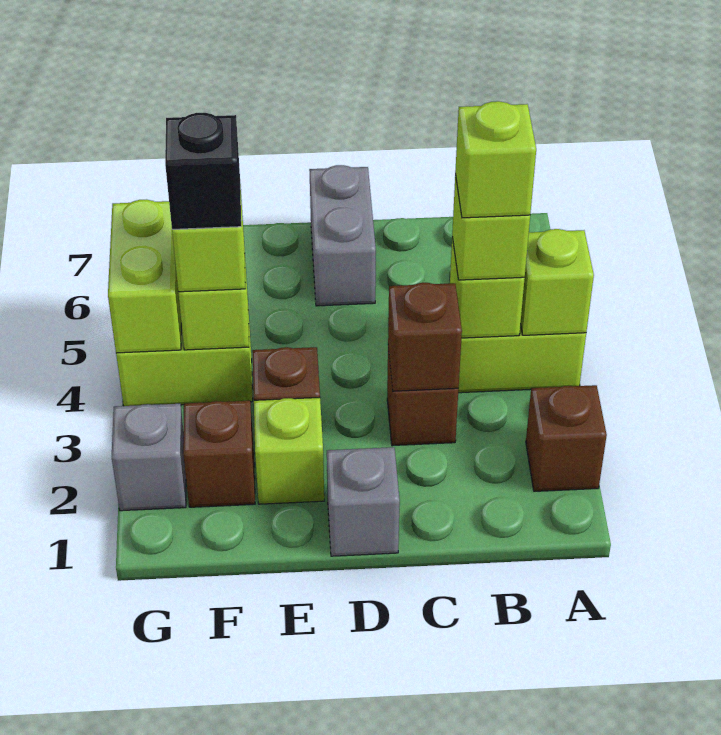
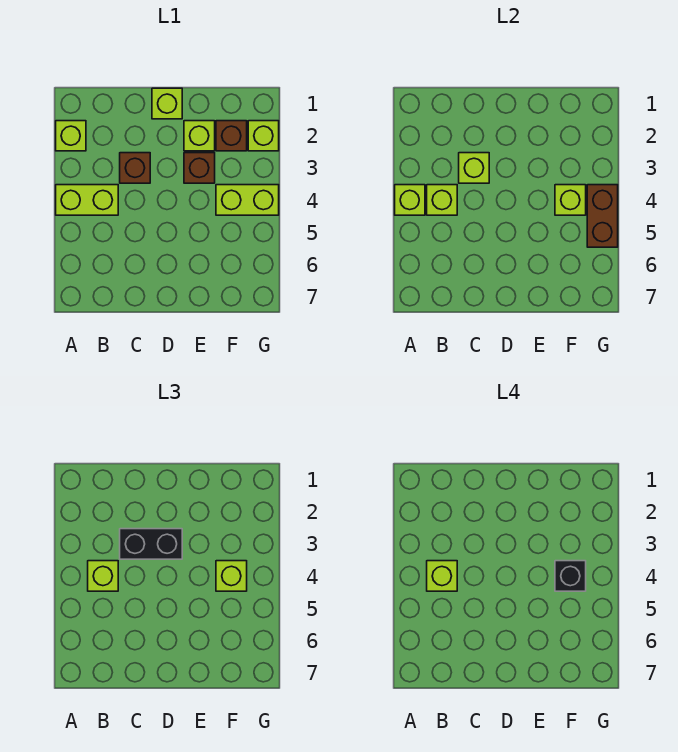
brown brick A2 level 1 -> lime brick A2 level 1
brown brick C3 level 2 -> lime brick C3 level 2
none -> black brick C3:D3 level 3
grey brick D1 level 1 -> lime brick D1 level 1
grey brick D6:D7 level 1 -> none
grey brick G2 level 1 -> lime brick G2 level 1
lime brick G4:G5 level 2 -> brown brick G4:G5 level 2

